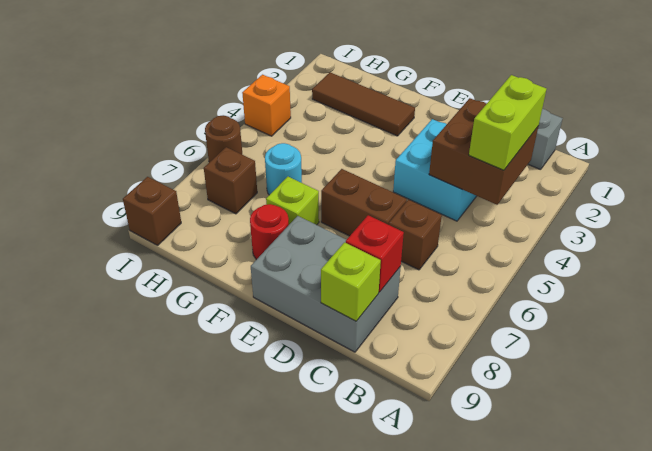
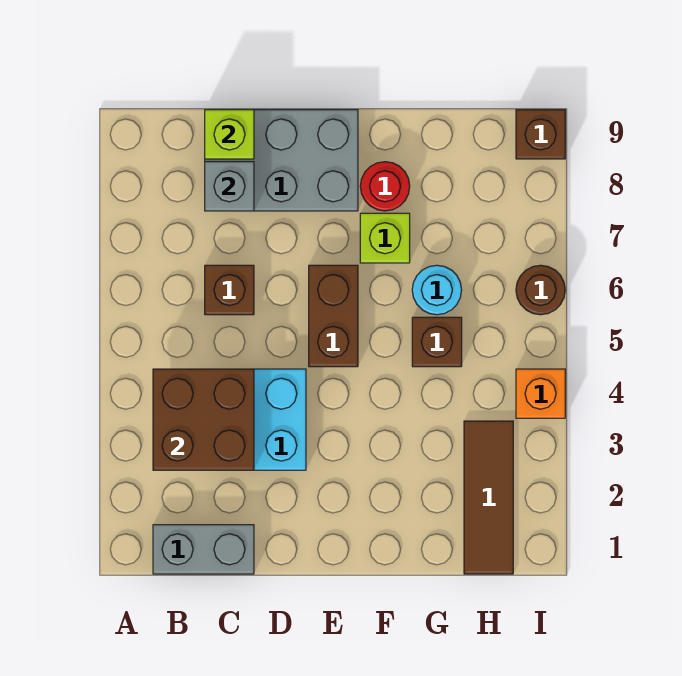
lime brick B3:B4 level 3 -> none
red brick C8 level 2 -> grey brick C8 level 2
brown brick D6:E6 level 1 -> brown brick E5:E6 level 1
brown tile F2:H2 level 1 -> brown tile H1:H3 level 1
brown brick H7 level 1 -> brown brick G5 level 1

